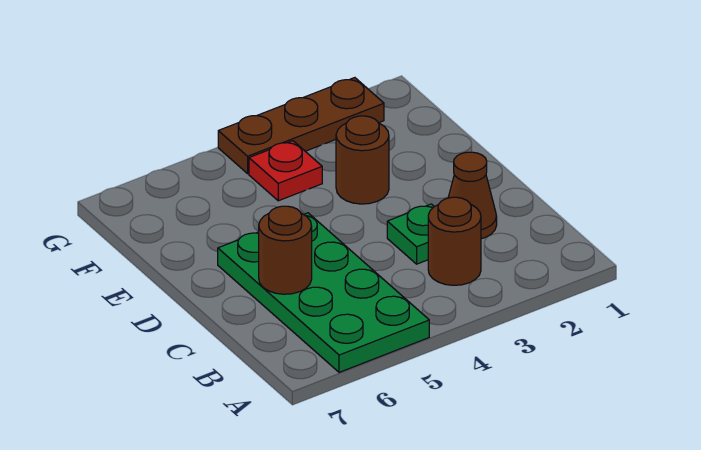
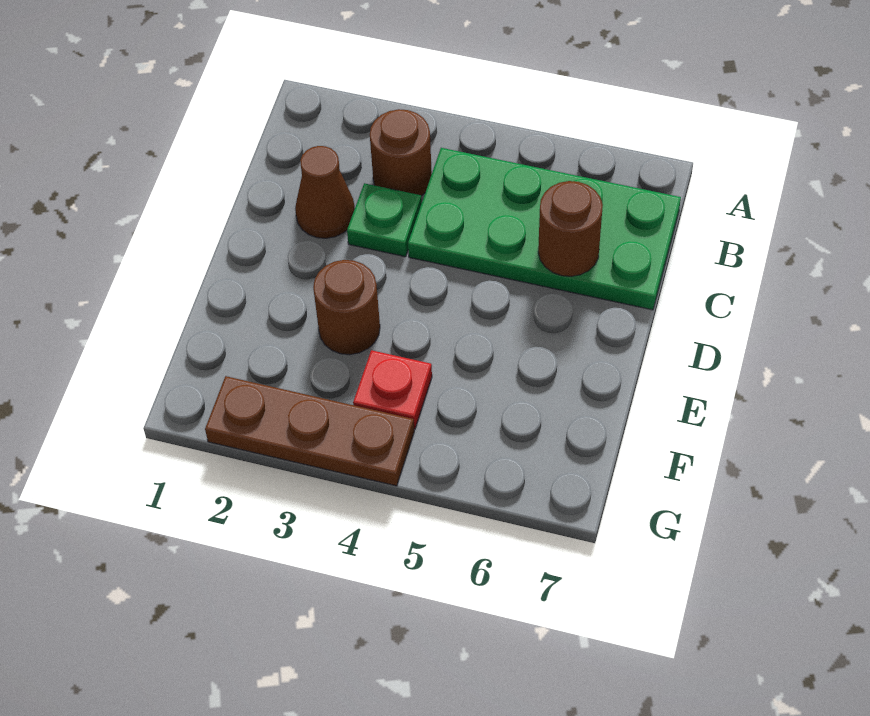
green plate A5:D6 level 1 -> green plate B4:C7 level 1

